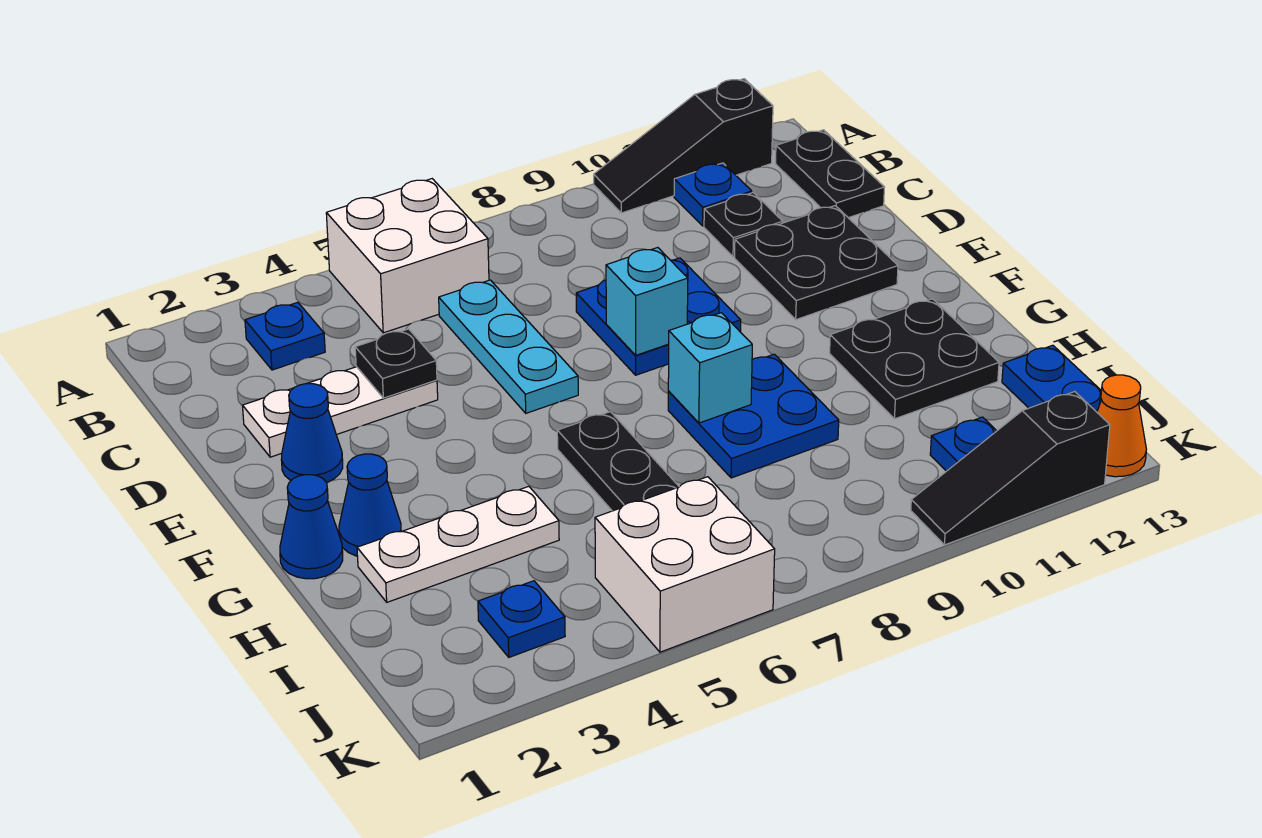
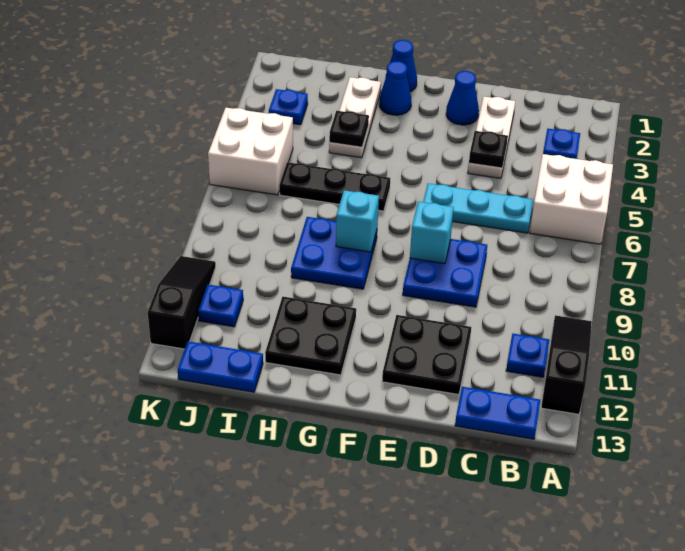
black plate B13:C13 level 1 -> blue plate B13:C13 level 1
black plate C11 level 1 -> black plate H4 level 2
orange cone K13 level 1 -> none

